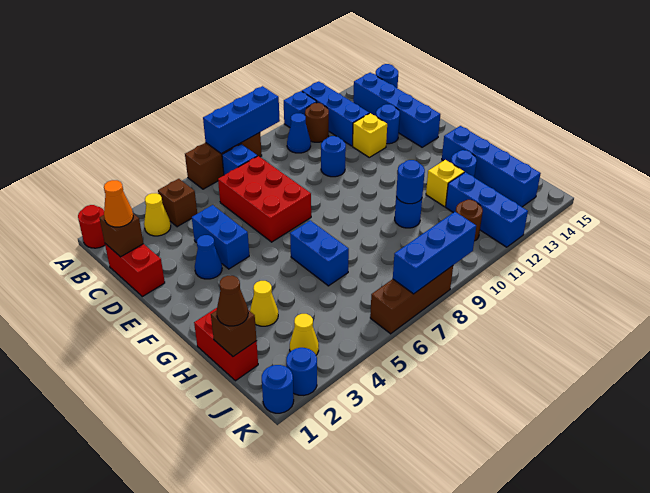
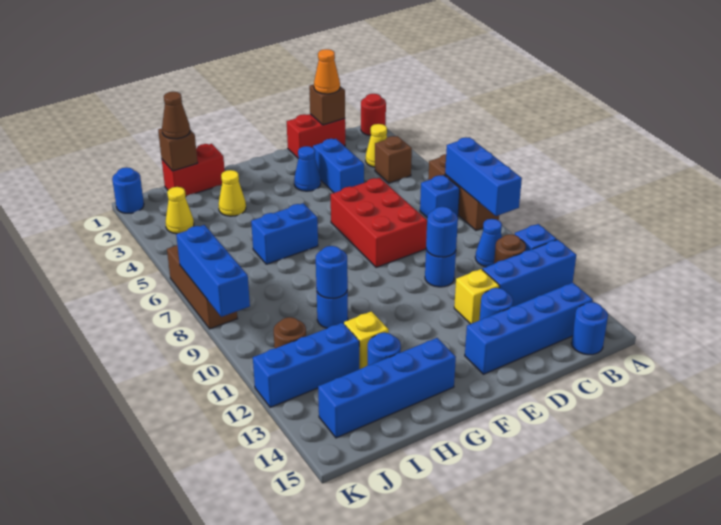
red brick C6:E7 level 1 -> red brick D6:E8 level 1
blue brick D4:E4 level 1 -> blue brick D3:D4 level 1
blue round brick K2 level 1 -> blue round brick D10 level 2

